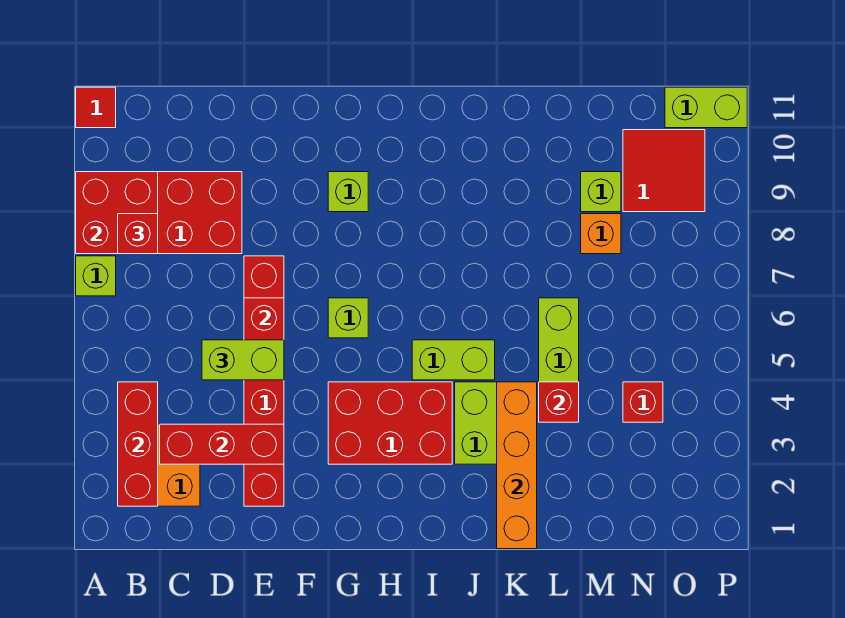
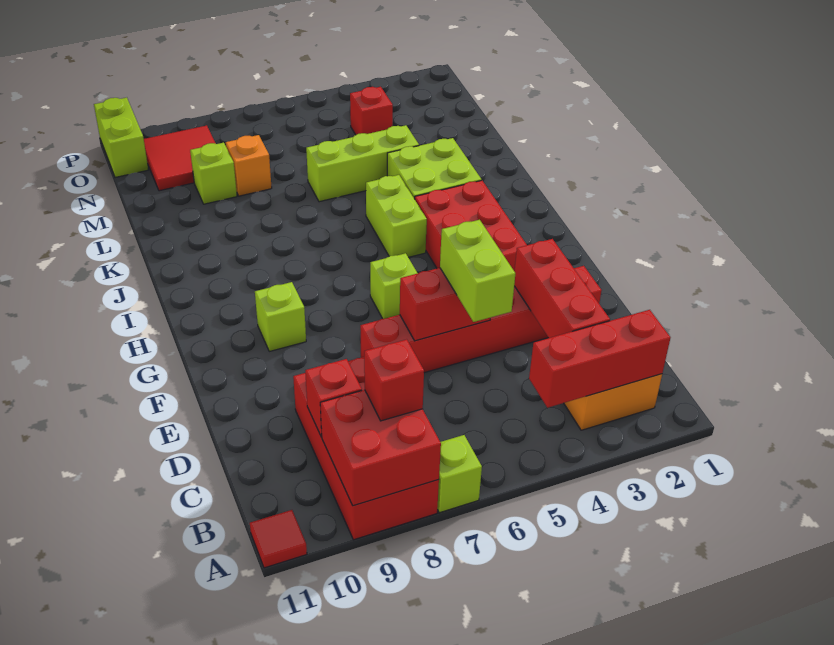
orange brick K1:K4 level 2 -> none
red brick L4 level 2 -> red brick C9 level 2

